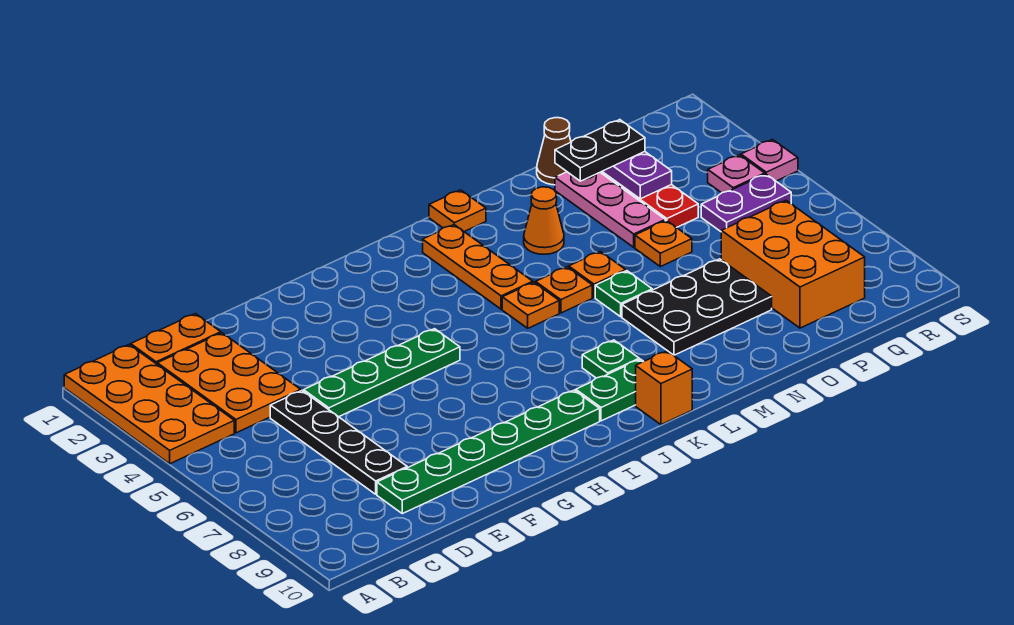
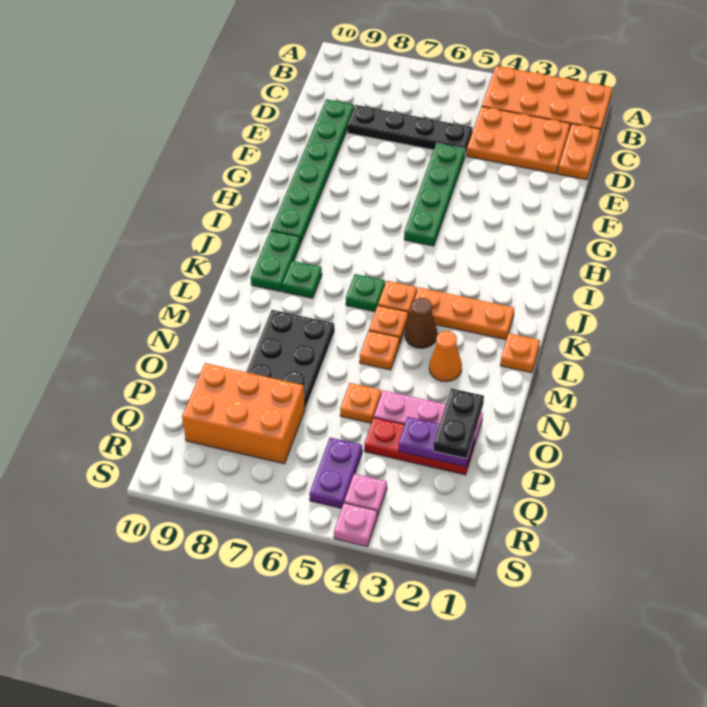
orange brick K10 level 1 -> none
green plate M6 level 1 -> green plate K6 level 1
brown cone O1 level 1 -> brown cone L4 level 1

